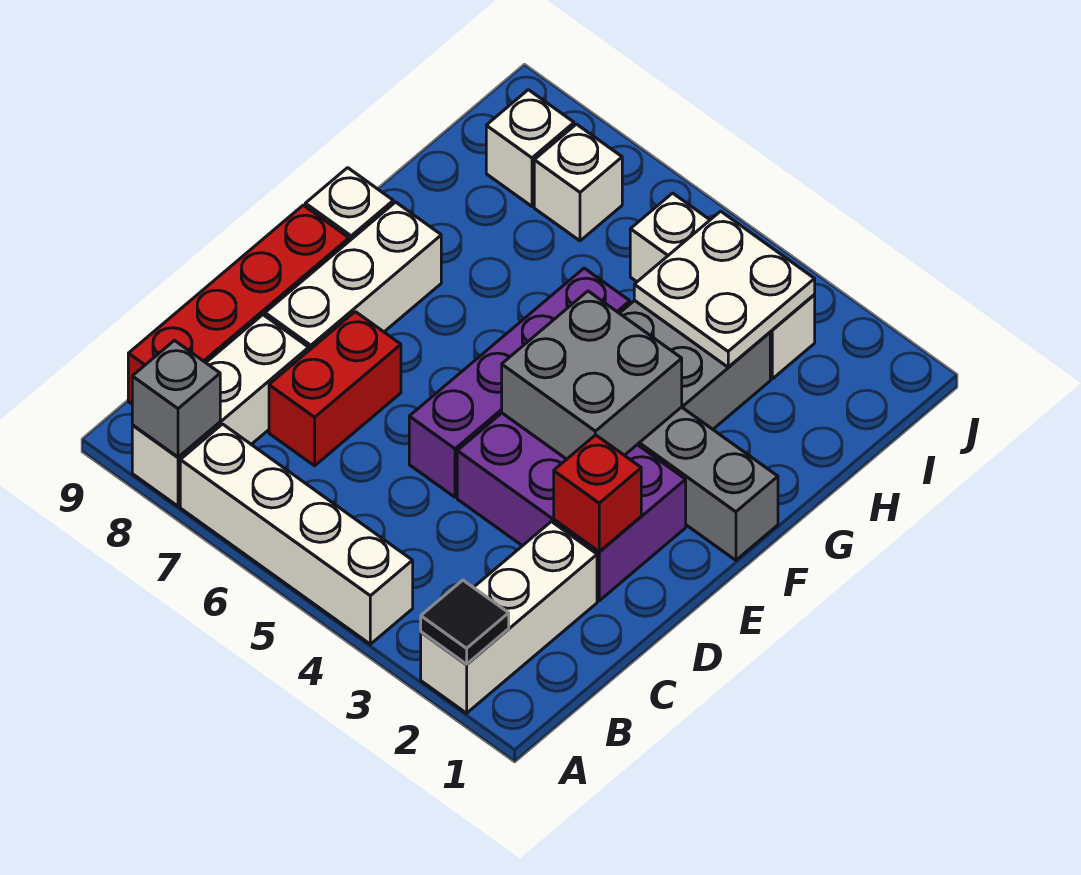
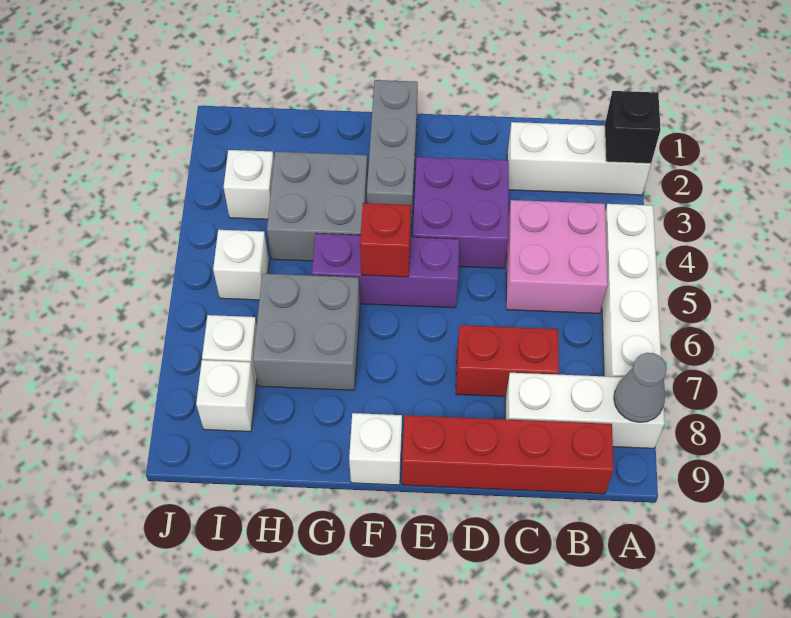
black tile A2 level 2 -> black brick A2 level 2
grey brick A8 level 2 -> grey cone A8 level 2
none -> pink brick B4:C5 level 1
purple brick D2:E4 level 1 -> purple brick D3:E4 level 1
red brick D2 level 2 -> red brick F5 level 2
purple brick D5:G5 level 1 -> purple brick E5:G5 level 1
white brick D8:F8 level 1 -> none
grey brick E3:F4 level 2 -> grey brick G6:H7 level 1
white plate H3:I4 level 2 -> none

